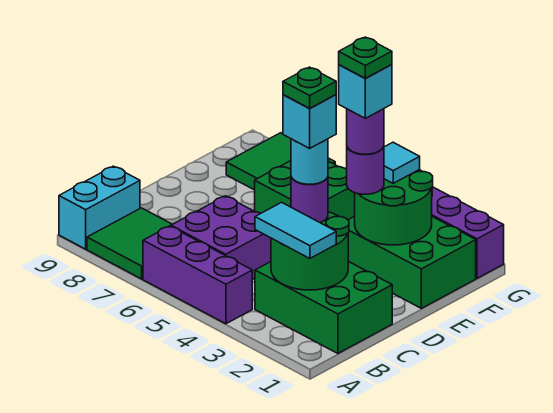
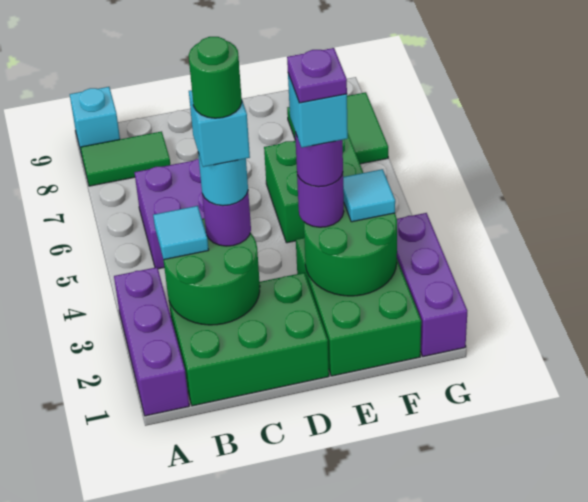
purple brick A4:A6 level 1 -> purple brick A1:A3 level 1
green tile A7:B8 level 1 -> green tile A8:B8 level 1
cyan brick A9:B9 level 1 -> cyan brick A9 level 1
green brick B1:C3 level 1 -> green brick B1:D2 level 1
cyan tile B2:B3 level 3 -> cyan tile B3 level 3
green plate C3 level 6 -> green round brick C3 level 6
green plate E3 level 6 -> purple plate E3 level 6

